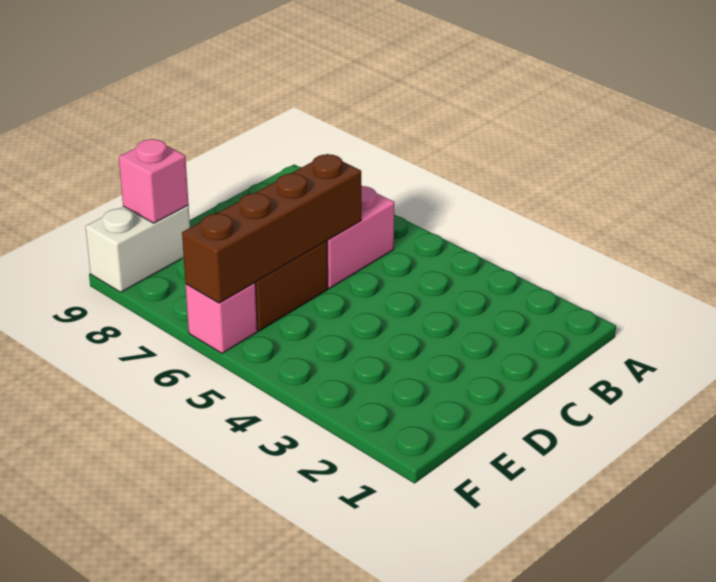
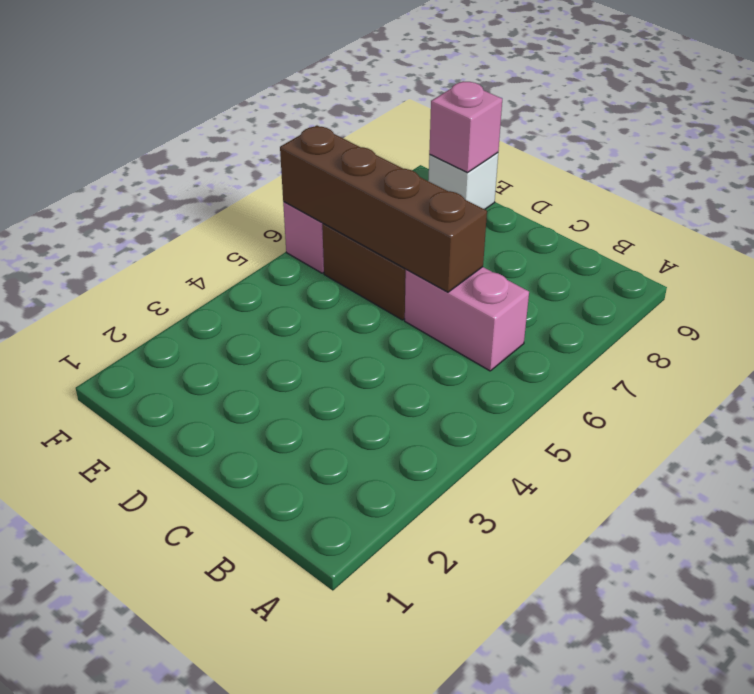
white brick E9:F9 level 1 -> white brick E9 level 1

